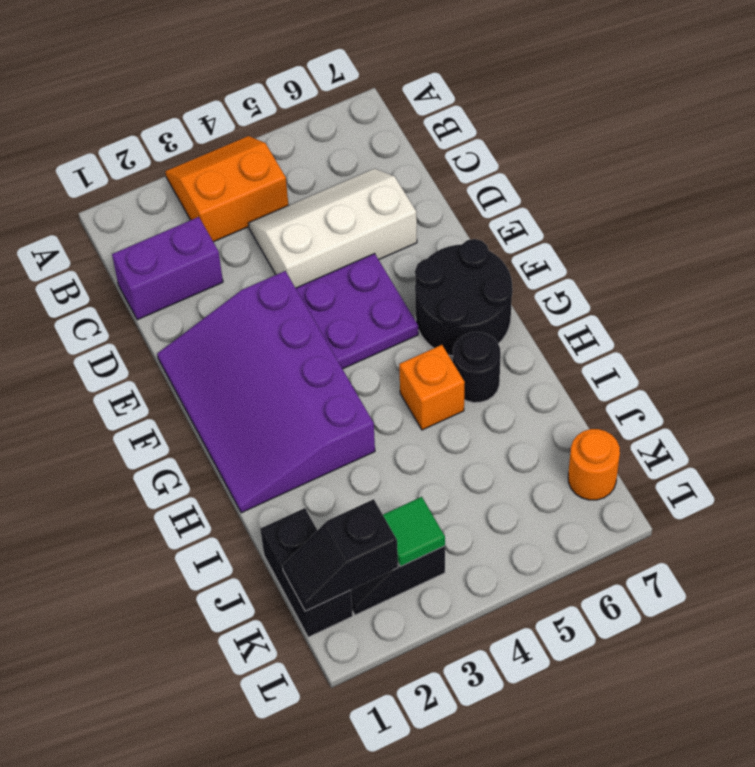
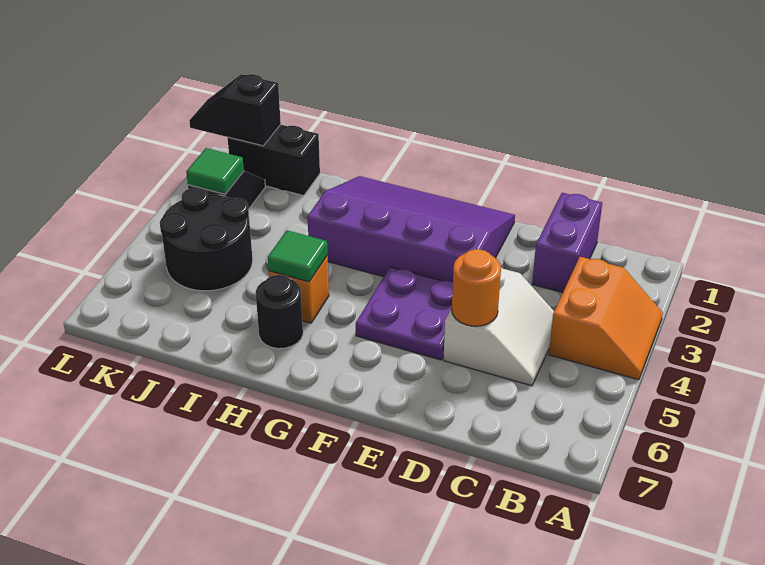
white slope C4:D6 level 1 top D -> white slope C4:D5 level 1 top D
black round brick F6:G7 level 1 -> black round brick J4:K5 level 1
none -> green tile H5 level 2
black slope K1:K2 level 2 top 2 -> black slope K1:L1 level 2 top K
orange round brick K7 level 1 -> orange round brick D5 level 2

